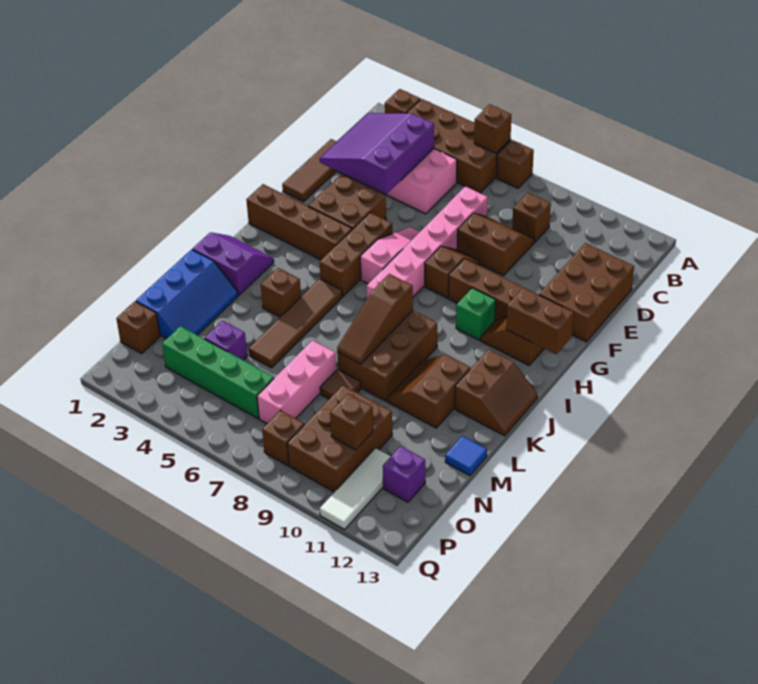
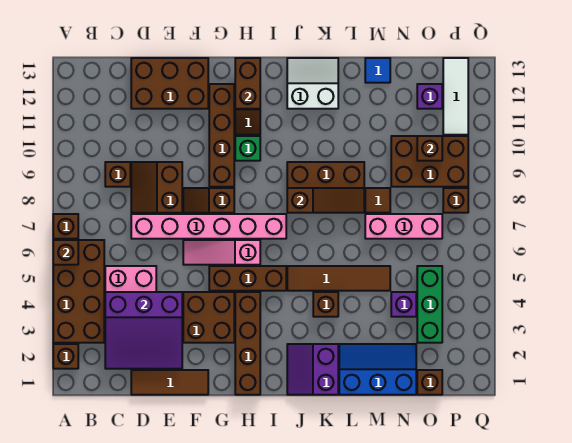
brown slope J12:K13 level 1 top 12 -> white slope J12:K13 level 1 top 12
brown slope K10:L11 level 1 top 11 -> none
green brick O3:O6 level 1 -> green brick O3:O5 level 1
white tile O11:Q11 level 1 -> white tile P11:P13 level 1

